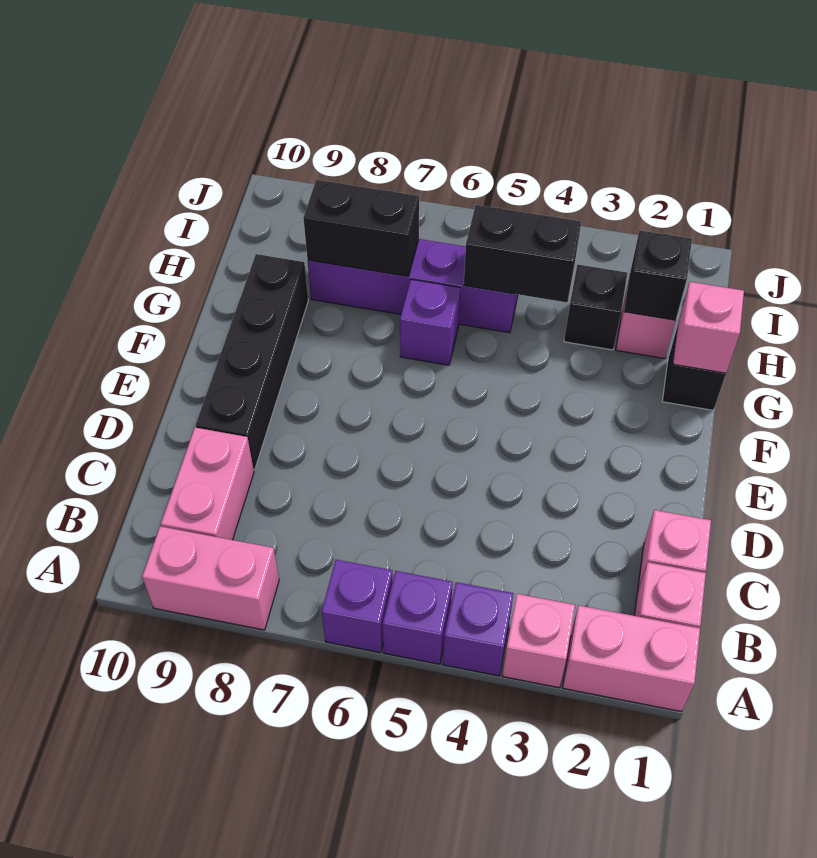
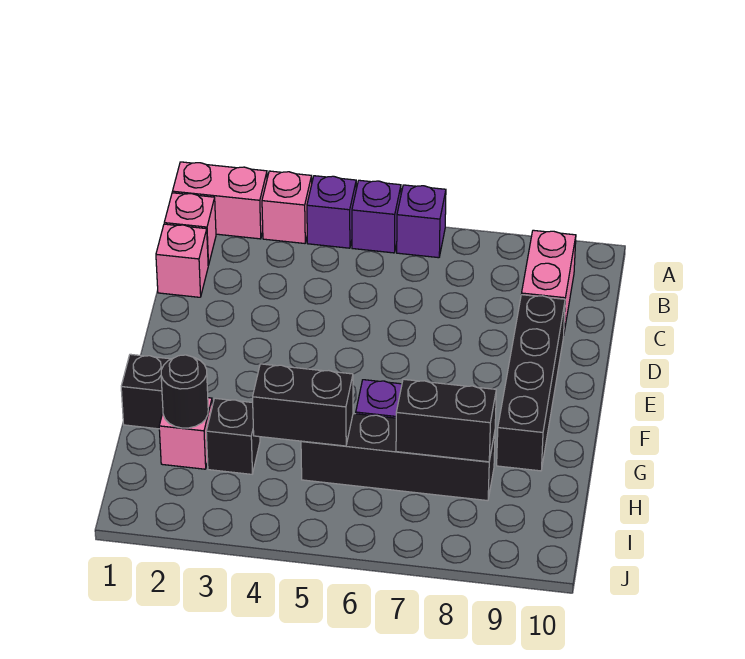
pink brick A8:A9 level 1 -> none
pink brick G1 level 2 -> none
black brick H2 level 2 -> black round brick H2 level 2
purple brick H5:H8 level 1 -> black brick H5:H8 level 1

